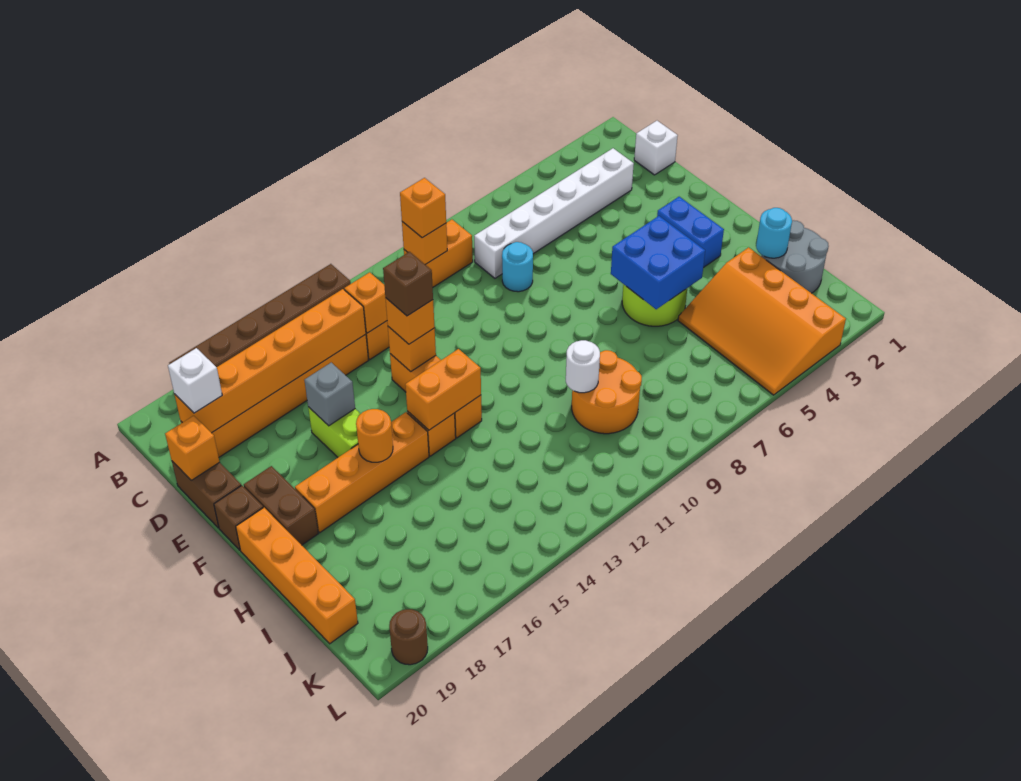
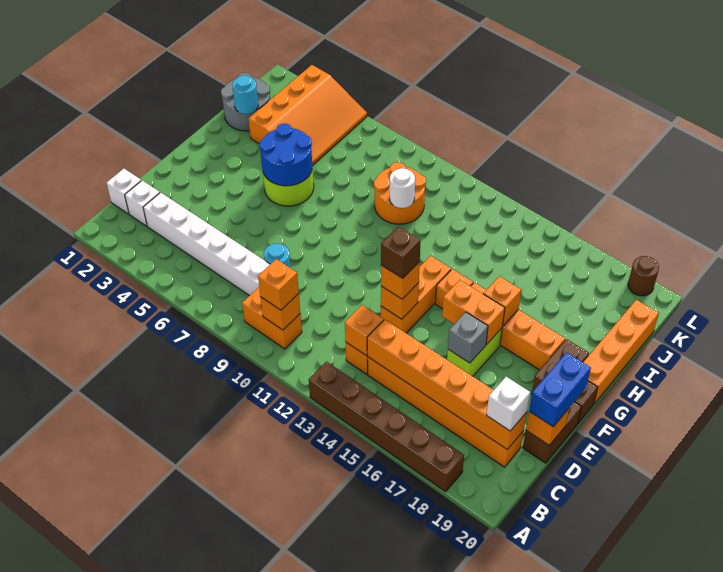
none -> white brick C2 level 1
blue brick F3:G3 level 1 -> blue brick D20:E20 level 3
blue brick G5:H6 level 2 -> blue round brick G5:H6 level 2
orange brick G13:G14 level 2 -> orange brick F15:F16 level 2
orange round brick G16 level 2 -> orange brick G16 level 2

